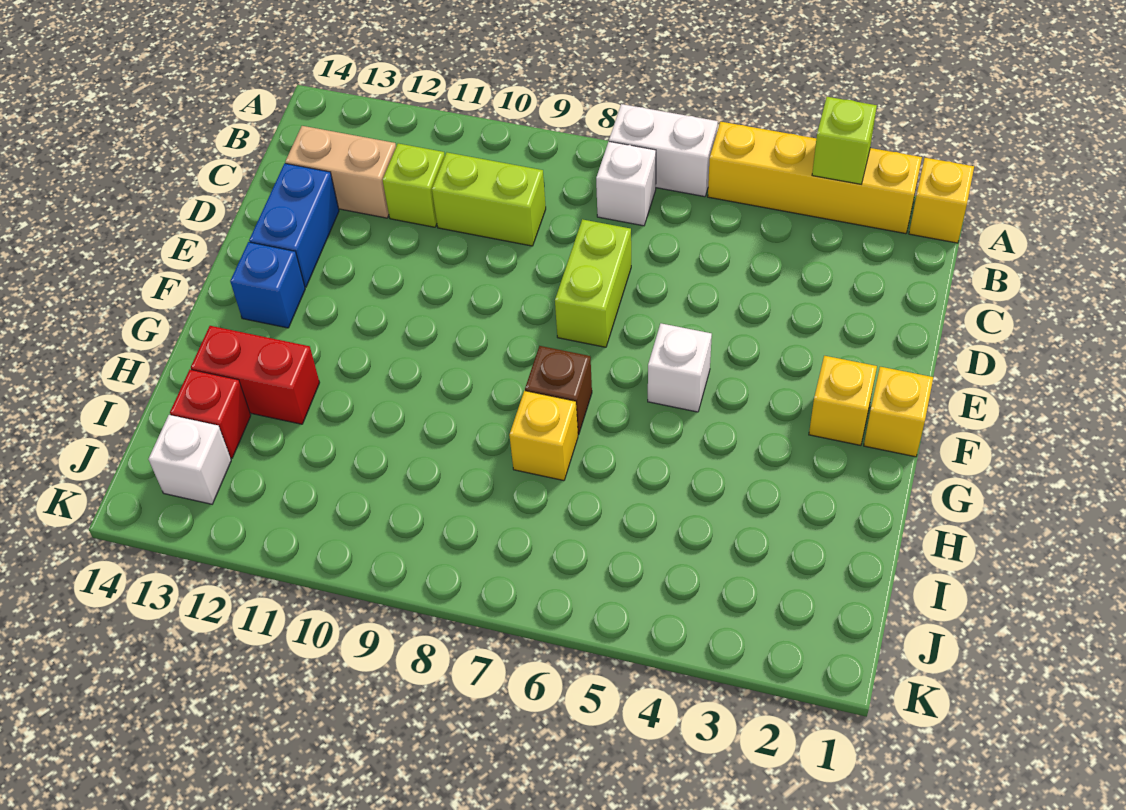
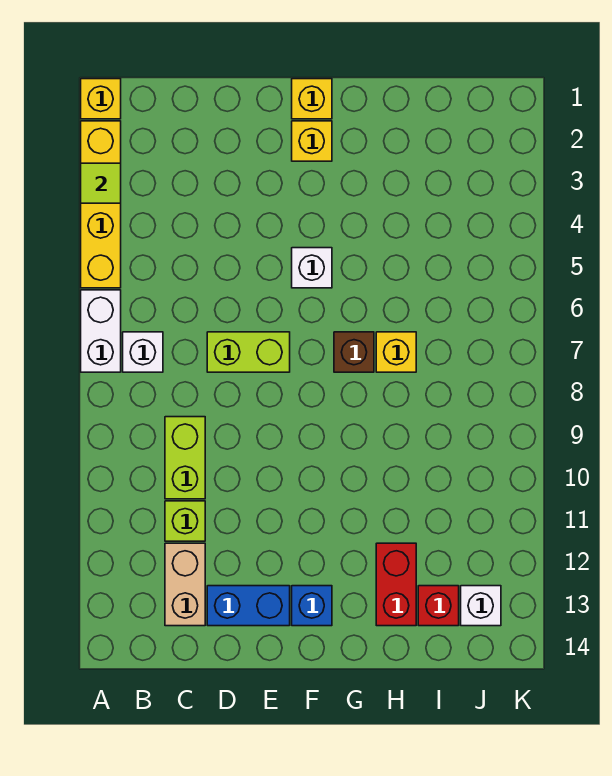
lime brick A3 level 2 -> lime tile A3 level 2

